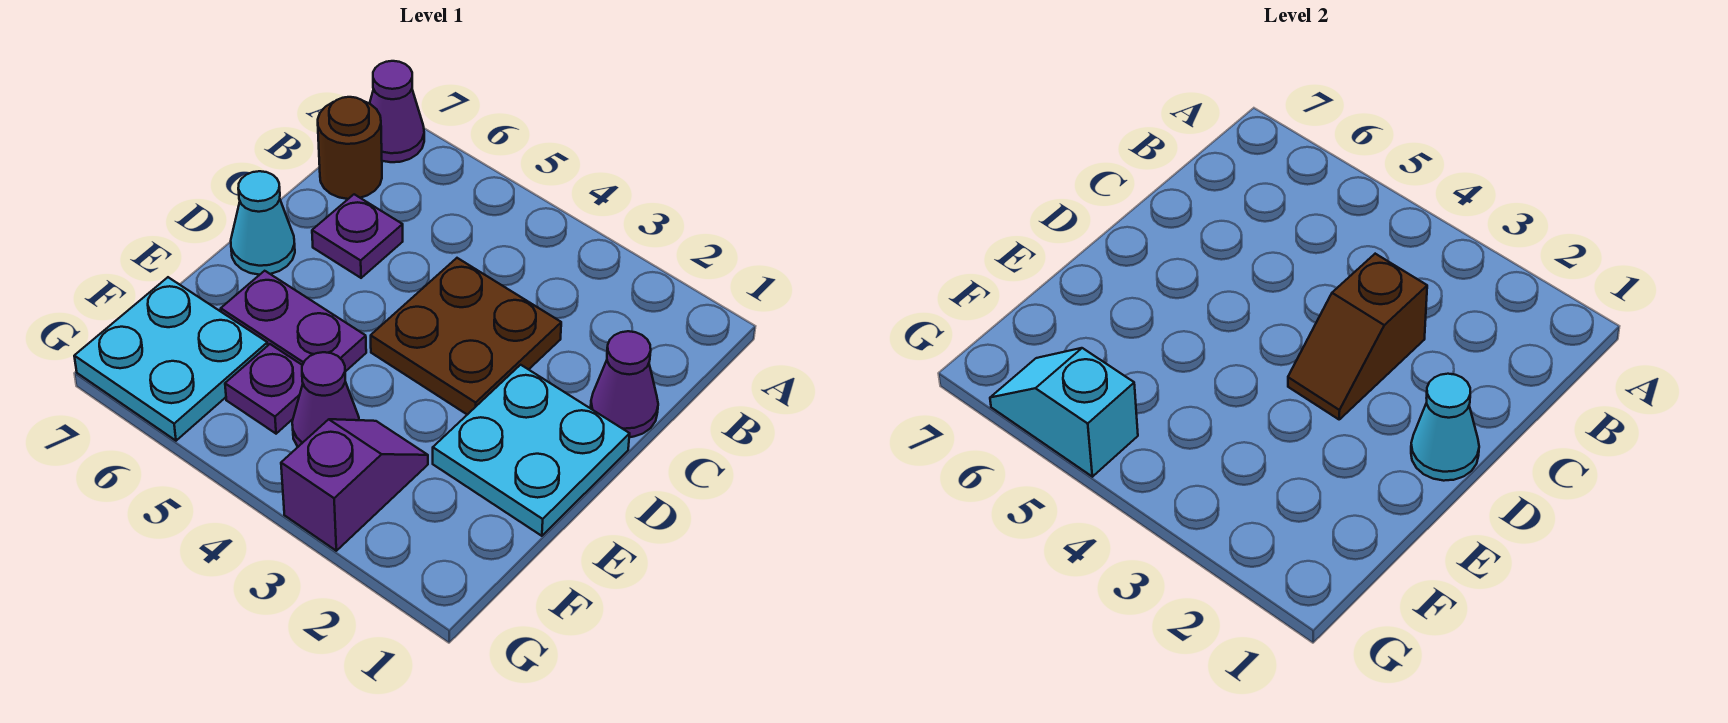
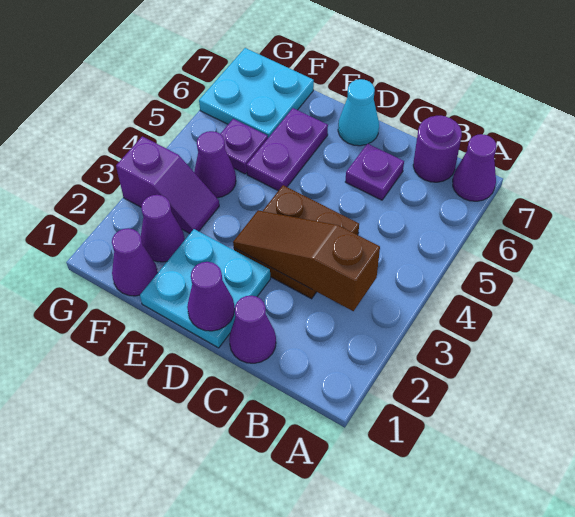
brown round brick B7 level 1 -> purple round brick B7 level 1
brown slope C3:D3 level 2 top C -> brown slope B3:D3 level 2 top B
cyan cone D1 level 2 -> purple cone D1 level 2
none -> purple cone F1 level 1
none -> purple cone F2 level 1
cyan slope G5:G6 level 2 top 5 -> none

